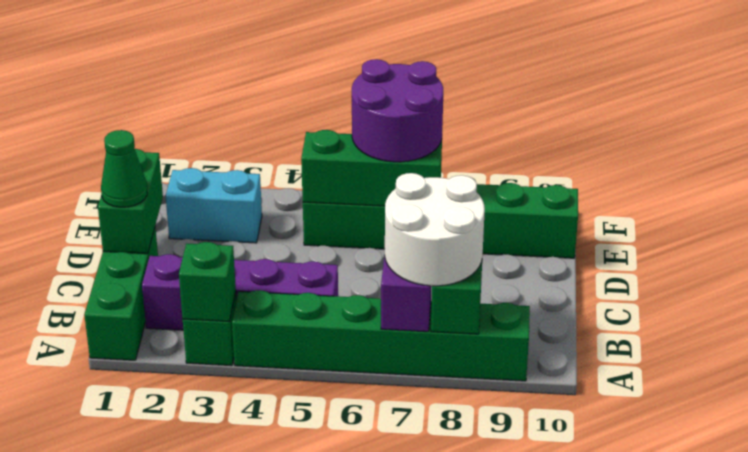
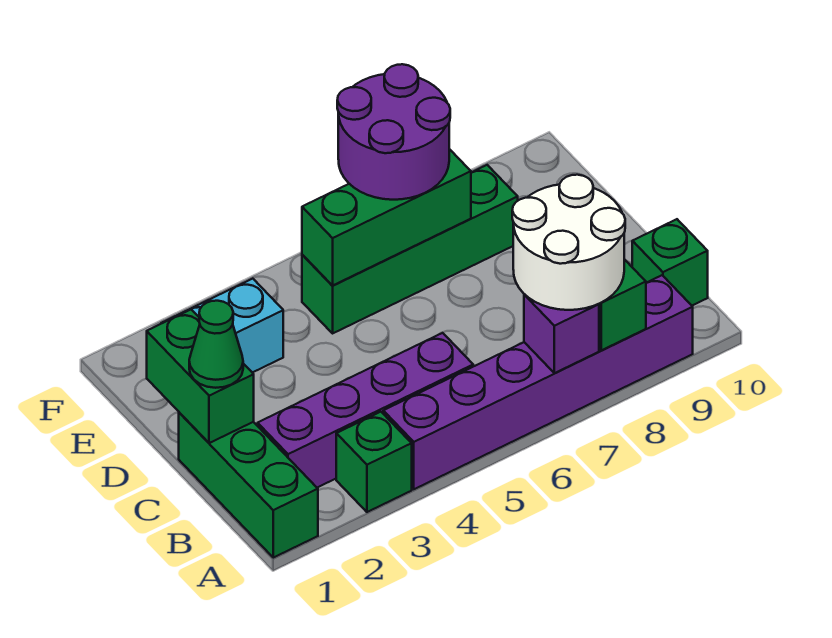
green brick A3 level 2 -> green brick B10 level 1
green brick A4:A9 level 1 -> purple brick A4:A9 level 1
green brick E5:E10 level 1 -> green brick E5:E8 level 1

